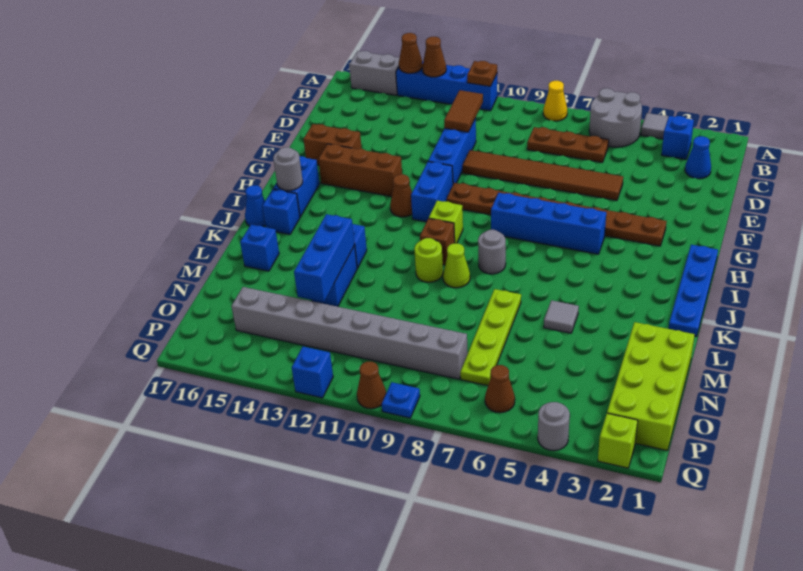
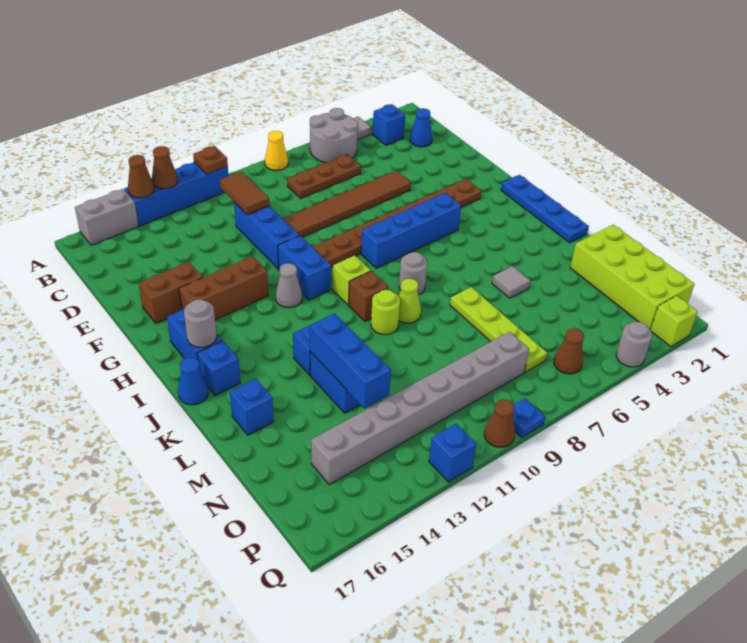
brown cone H12 level 1 -> grey cone H12 level 1

